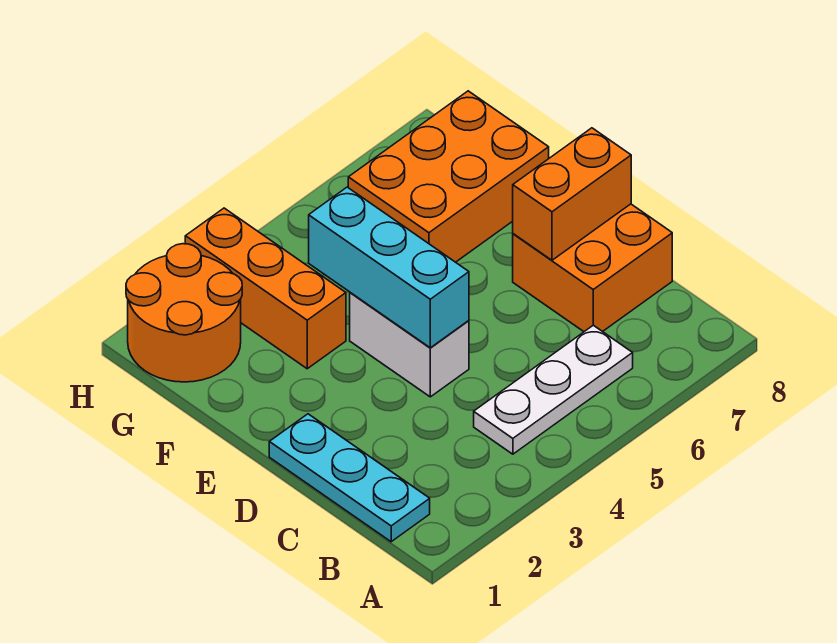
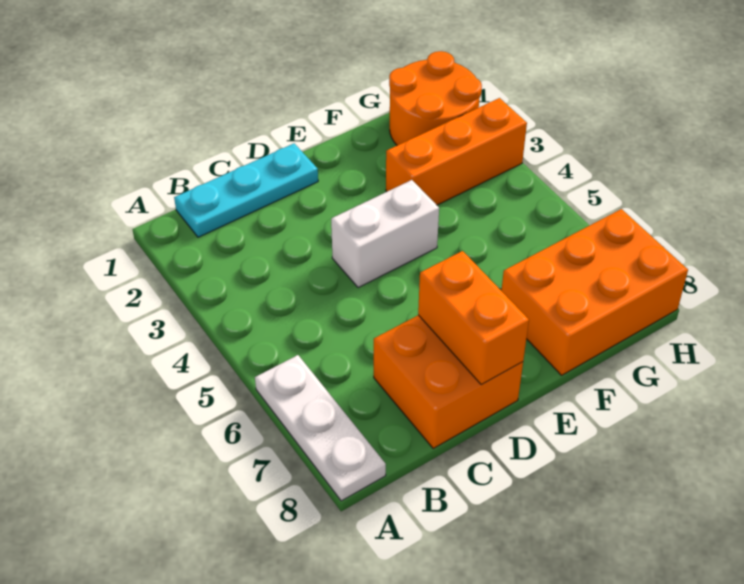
white plate B4:B6 level 1 -> white plate A6:A8 level 1
cyan brick D4:F4 level 2 -> none
orange brick F6:G8 level 1 -> orange brick F7:H8 level 1

